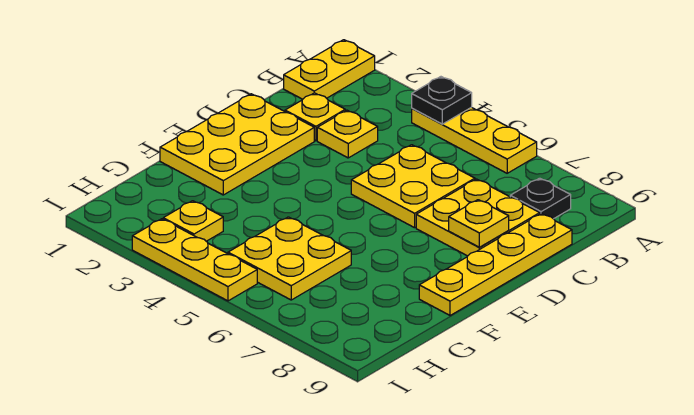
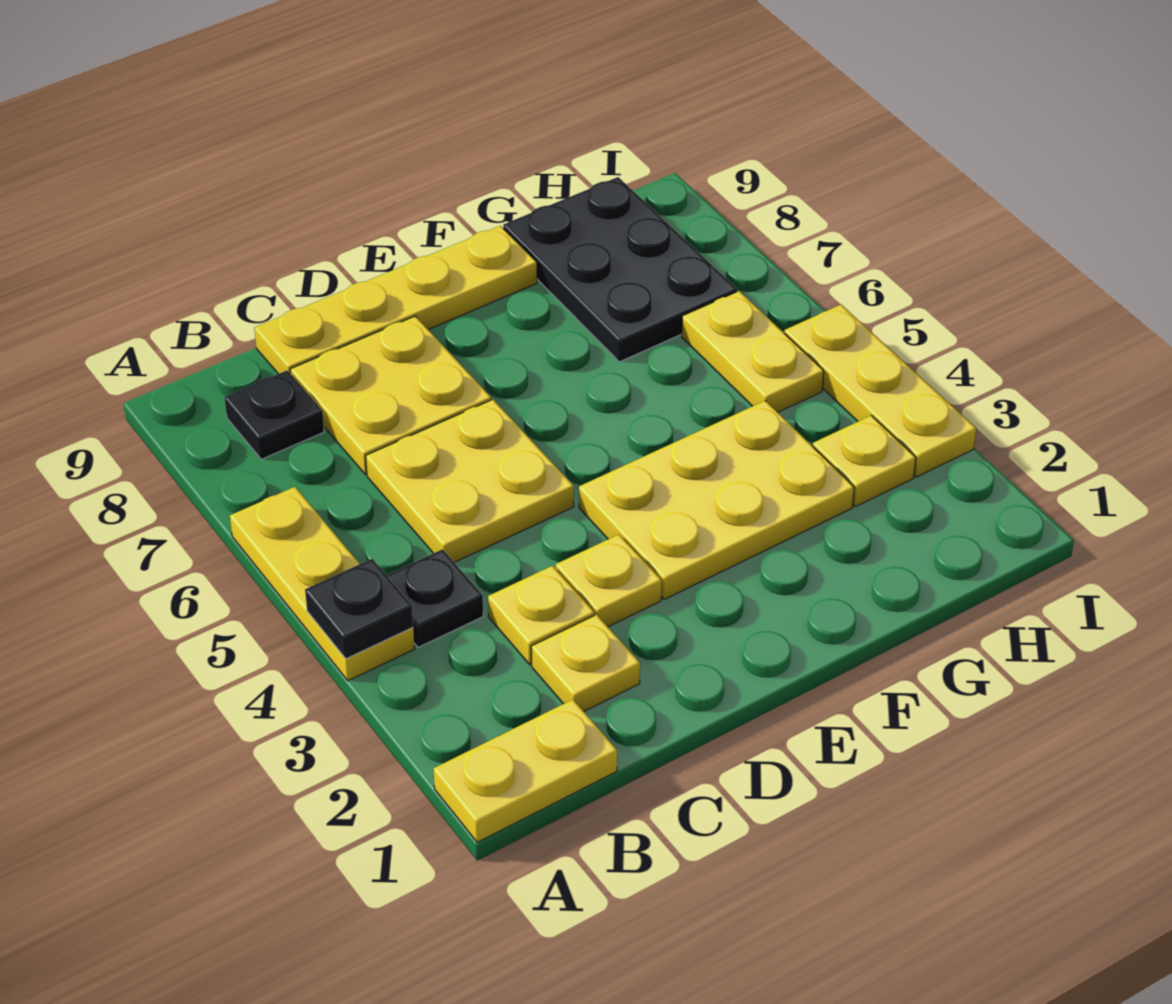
none -> black plate B4 level 1
yellow plate D1:F2 level 1 -> yellow plate E3:G4 level 1
yellow plate D8 level 2 -> yellow plate D3 level 1
yellow plate G5:H6 level 1 -> yellow plate H5:H6 level 1
none -> black plate G7:H9 level 1

